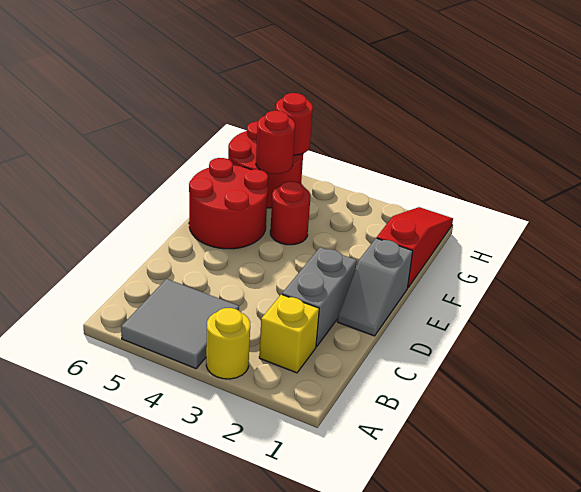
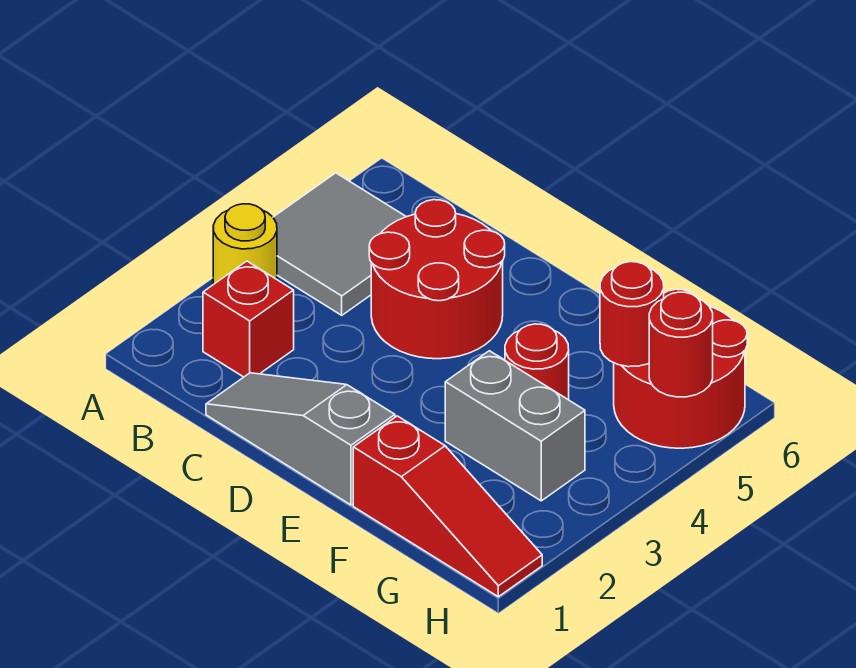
yellow brick B2 level 1 -> red brick B2 level 1
grey brick C2:D2 level 1 -> grey brick F3:G3 level 1
grey slope D1:E1 level 1 top E -> grey slope C1:E1 level 1 top E
red round brick E5:F6 level 1 -> red round brick C4:D5 level 1

